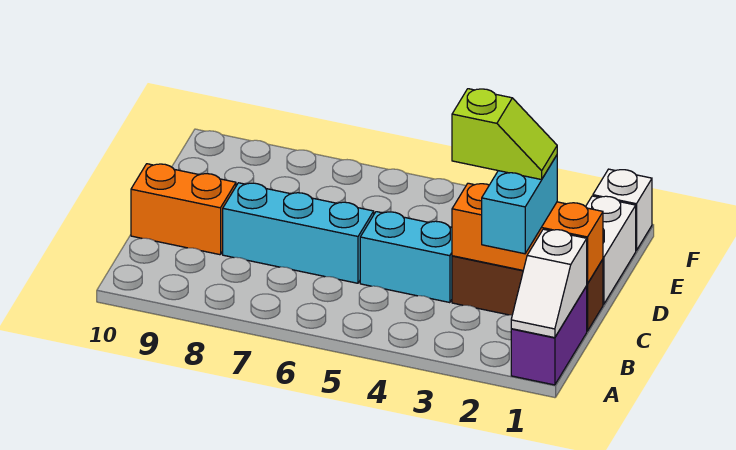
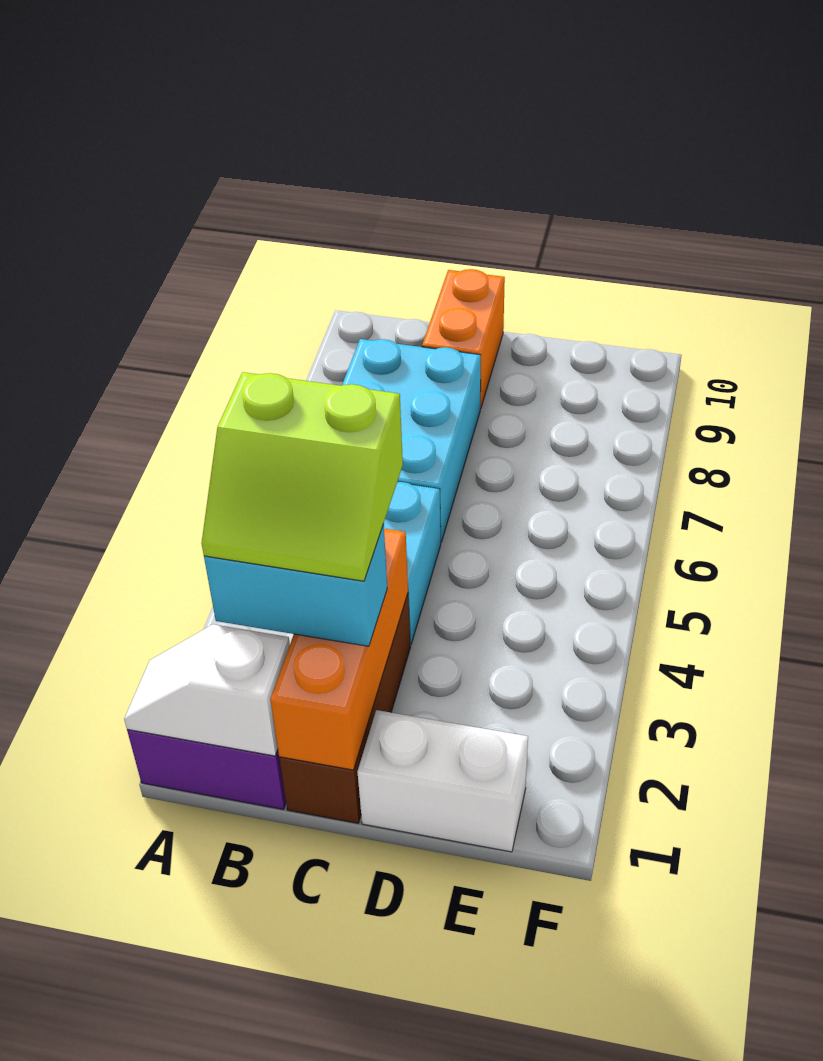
lime slope C2:C3 level 4 top 3 -> lime slope B2:C3 level 4 top 3
cyan brick C6:C8 level 1 -> cyan brick B6:C8 level 1
white brick F1 level 1 -> none

